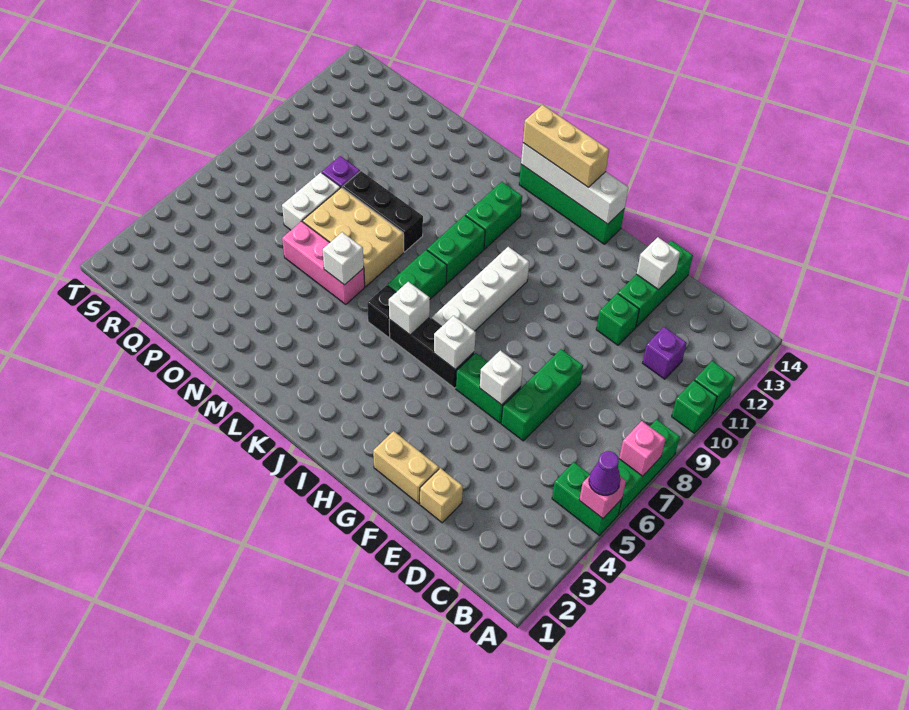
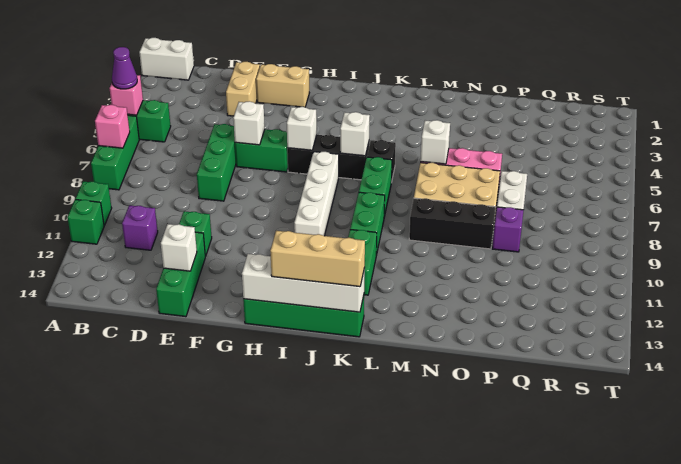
none -> white brick A1:B1 level 1
tan brick E2 level 1 -> tan brick E2:E3 level 1

